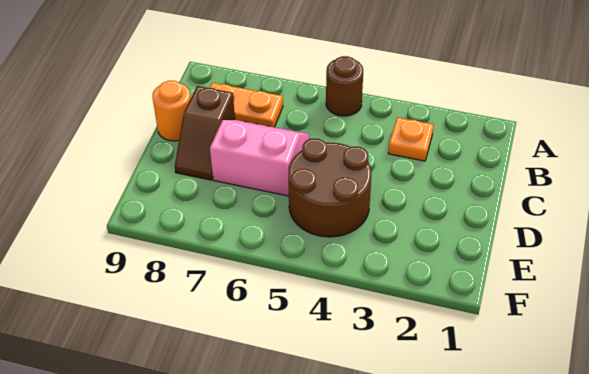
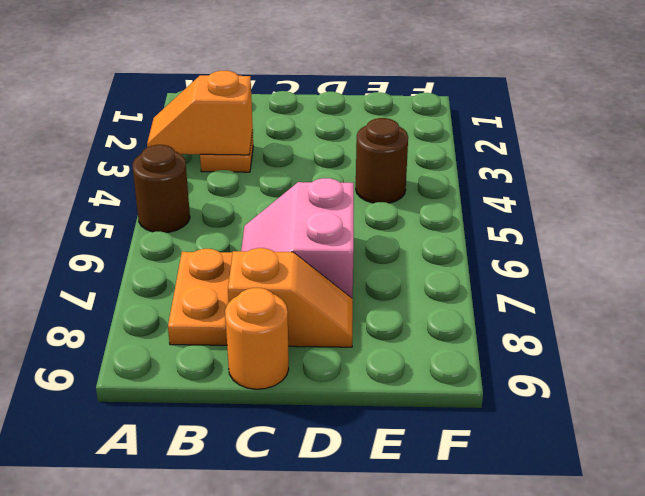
none -> orange slope A3:B3 level 2 top B
brown slope C8:D8 level 1 top C -> orange slope C8:D8 level 1 top C
brown round brick D4:E5 level 1 -> brown round brick E4 level 1

